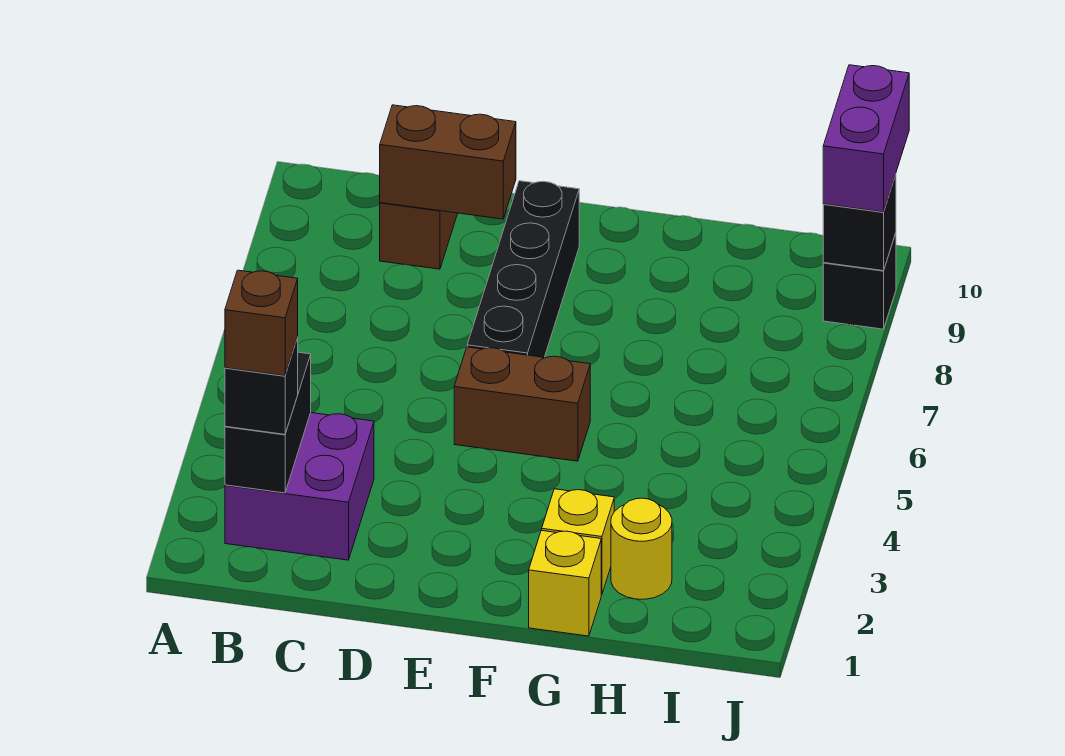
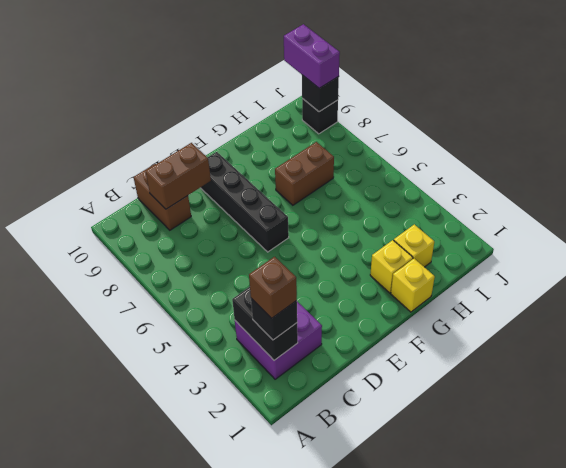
brown brick E5:F5 level 1 -> brown brick G7:H7 level 1
yellow round brick H2 level 1 -> yellow brick H2 level 1

